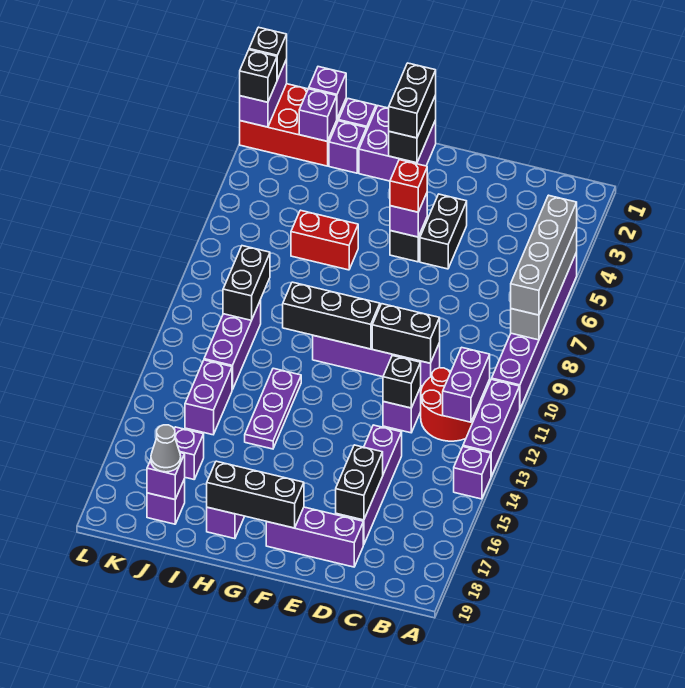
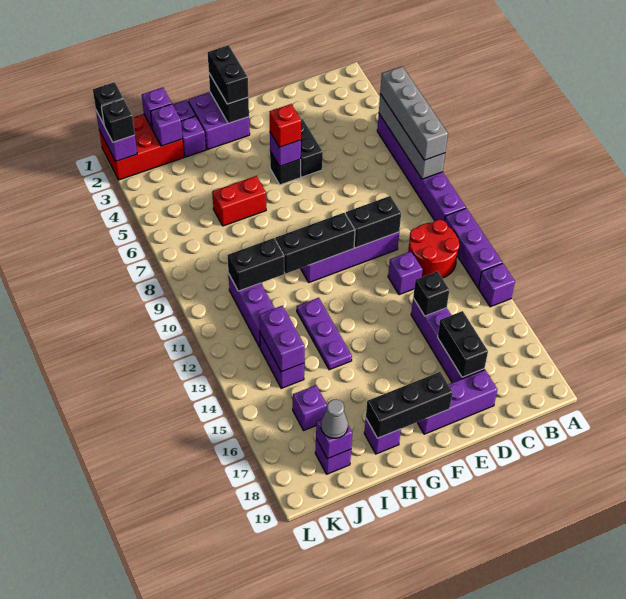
purple brick B11:B12 level 2 -> purple brick J13:J14 level 2
black brick D12 level 2 -> black brick D14 level 2
black brick J9:J10 level 2 -> black brick I10:J10 level 2

